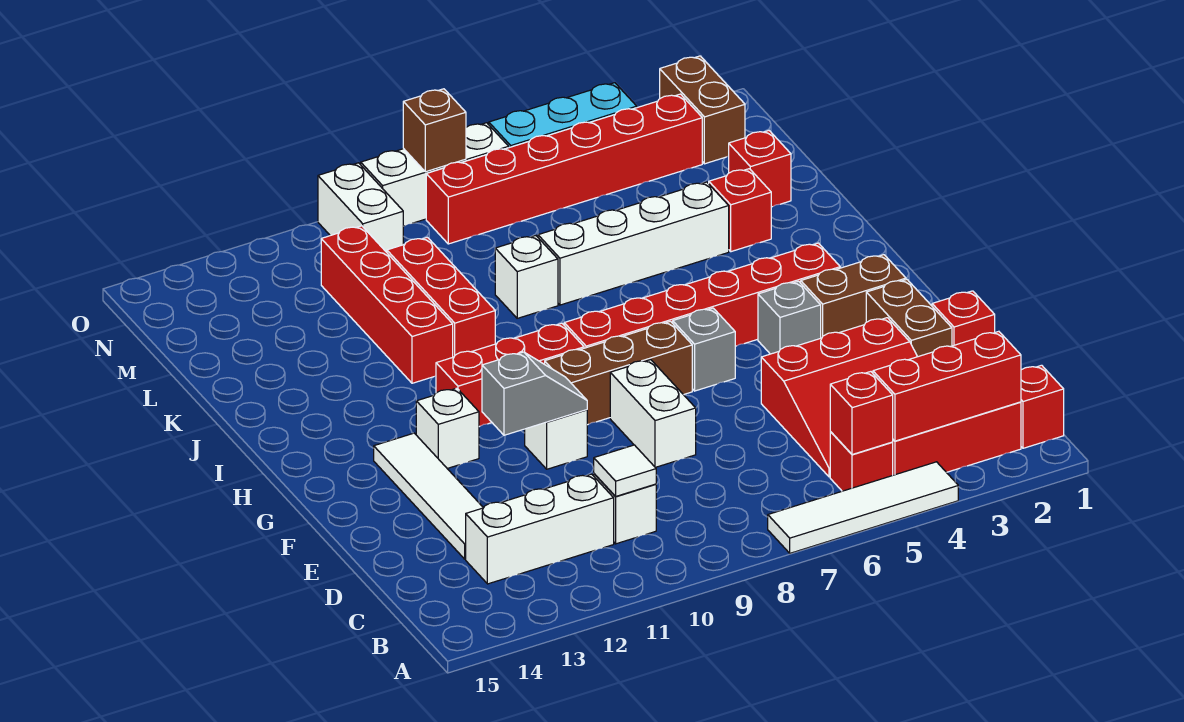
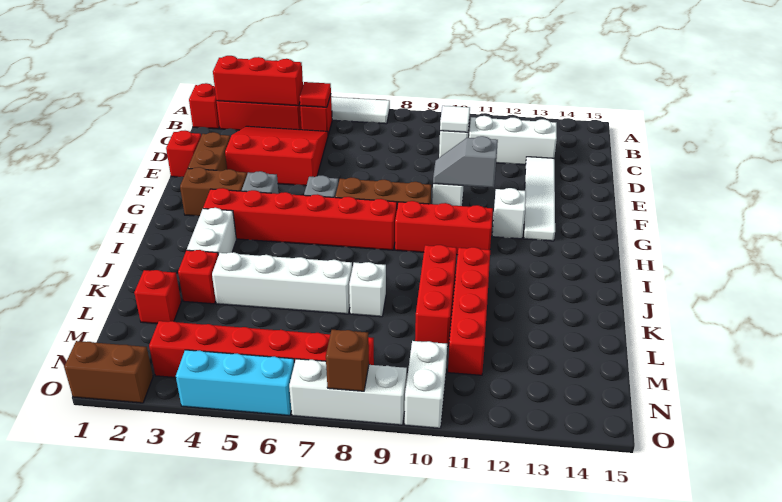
red brick B5 level 2 -> red tile B5 level 2
white brick E8:F8 level 1 -> white brick I3:J3 level 1
brown brick N2:O2 level 1 -> brown brick O1:O2 level 1

